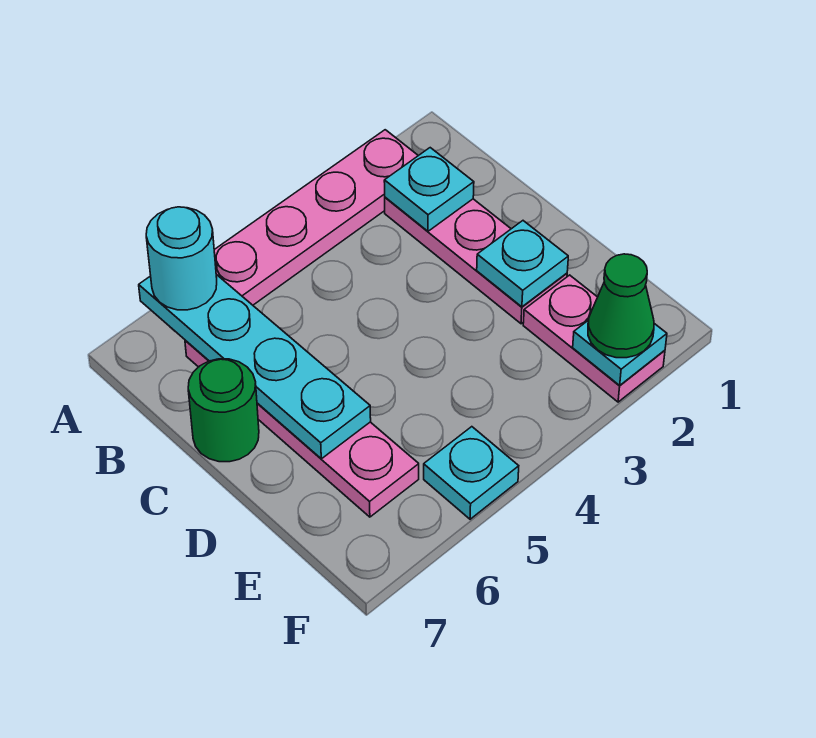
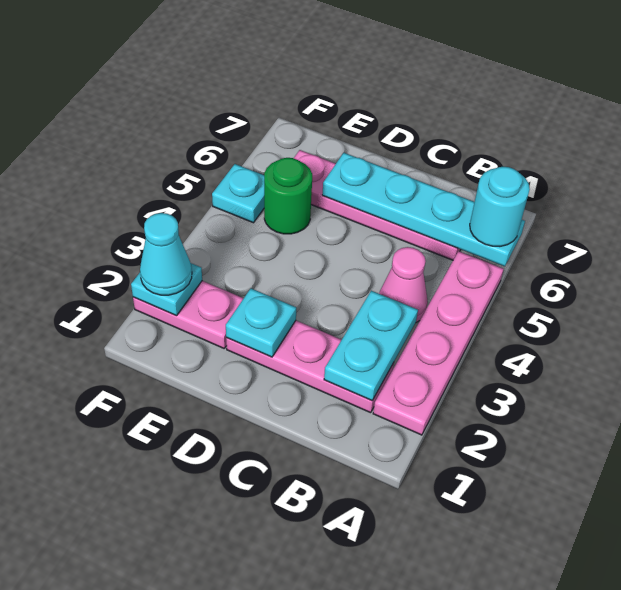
cyan plate B2 level 2 -> cyan plate B2:B3 level 2
none -> pink cone B4 level 1
green round brick C7 level 1 -> green round brick E5 level 1
green cone F2 level 3 -> cyan cone F2 level 3

